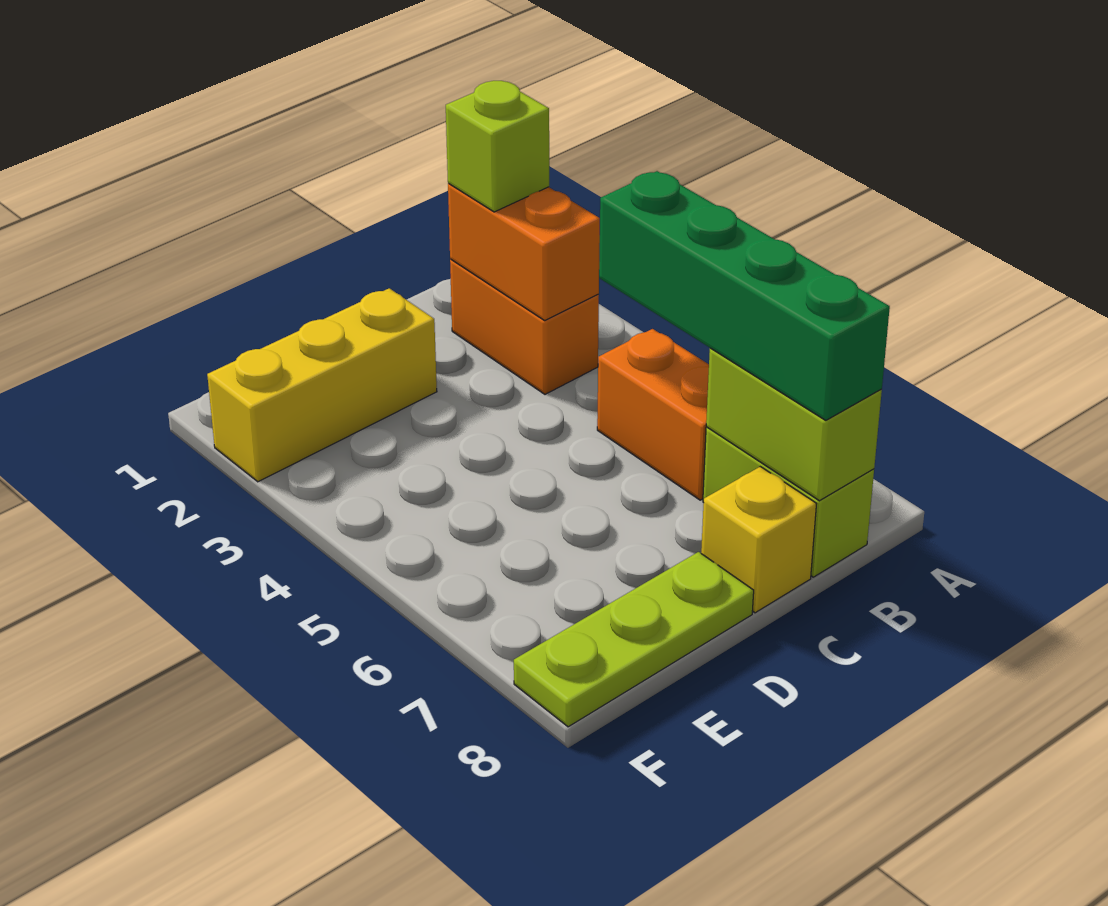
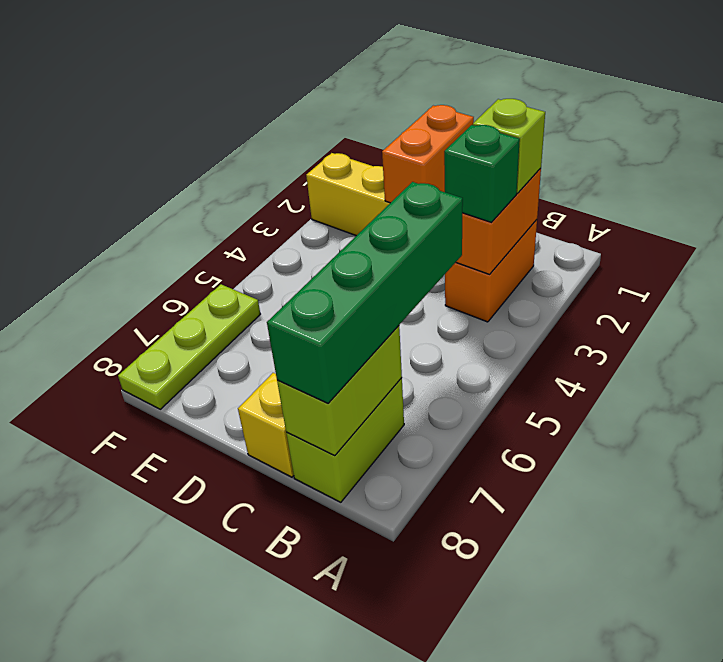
none -> green brick B3 level 3
orange brick B5:B6 level 1 -> orange brick D1:D2 level 2
lime plate D8:F8 level 1 -> lime plate F6:F8 level 1

